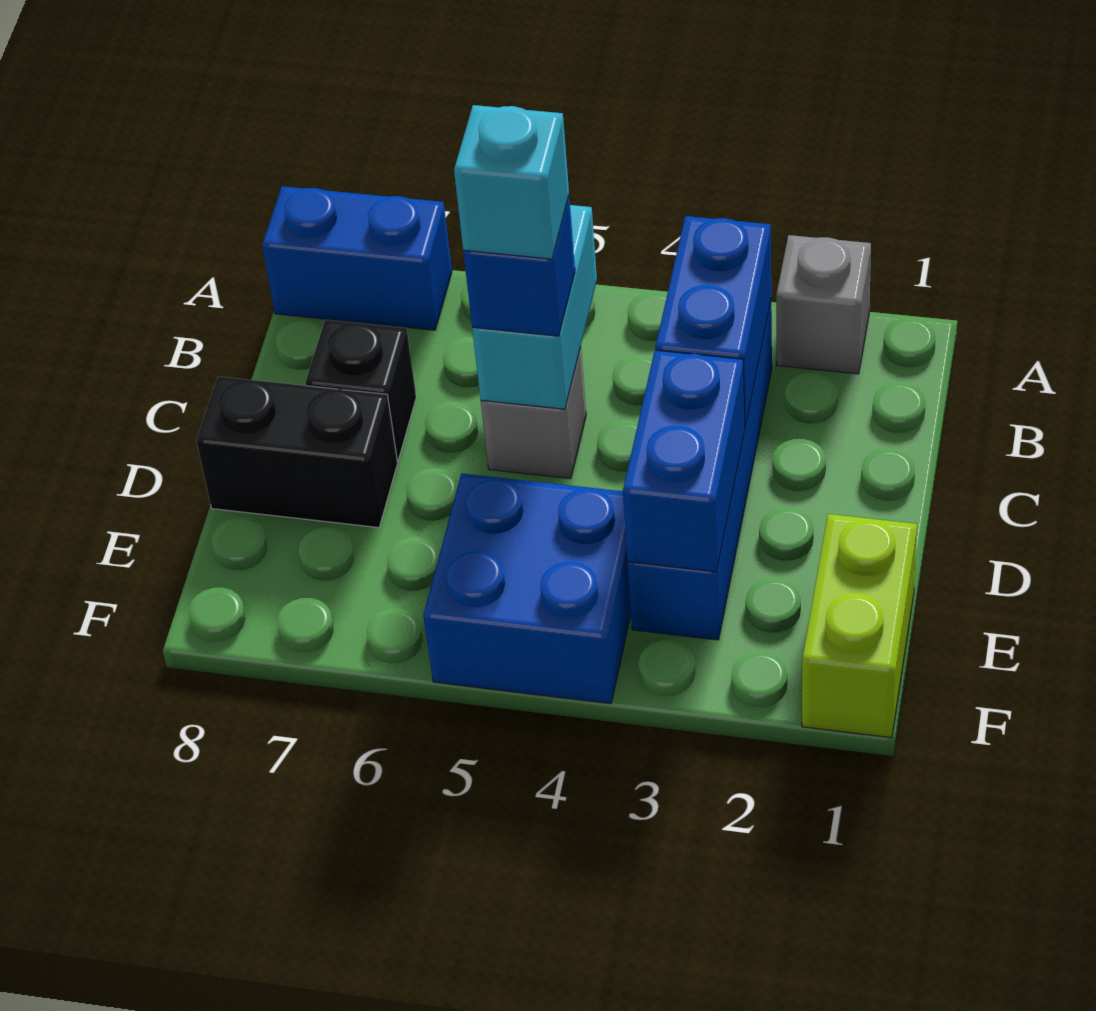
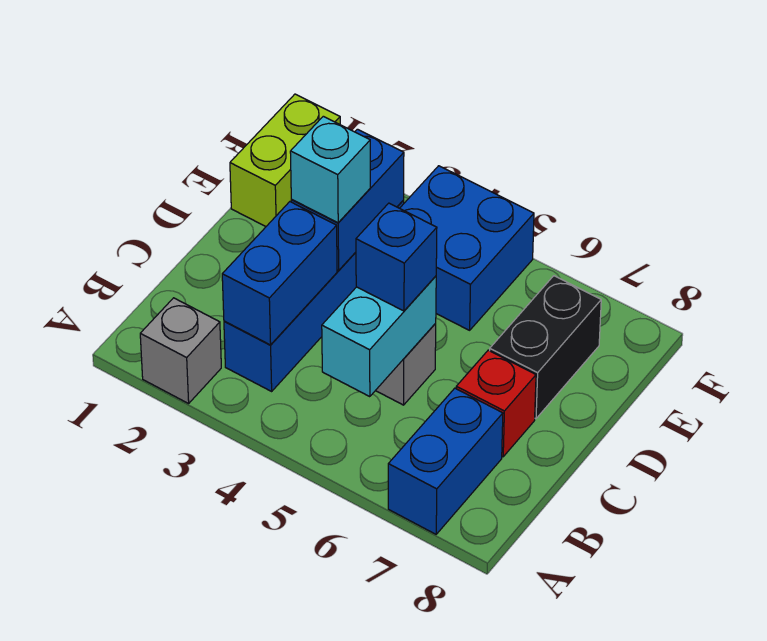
blue brick A7:A8 level 1 -> blue brick A7:B7 level 1
cyan brick C5 level 4 -> cyan brick D3 level 3
black brick C7 level 1 -> red brick C7 level 1
black brick D7:D8 level 1 -> black brick D7:E7 level 1

